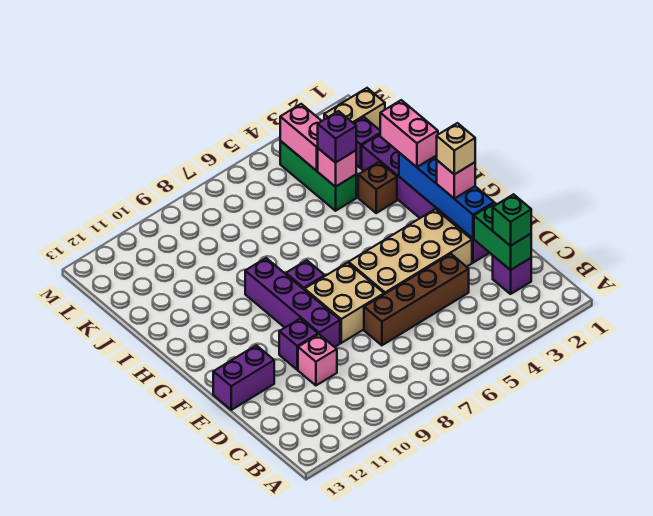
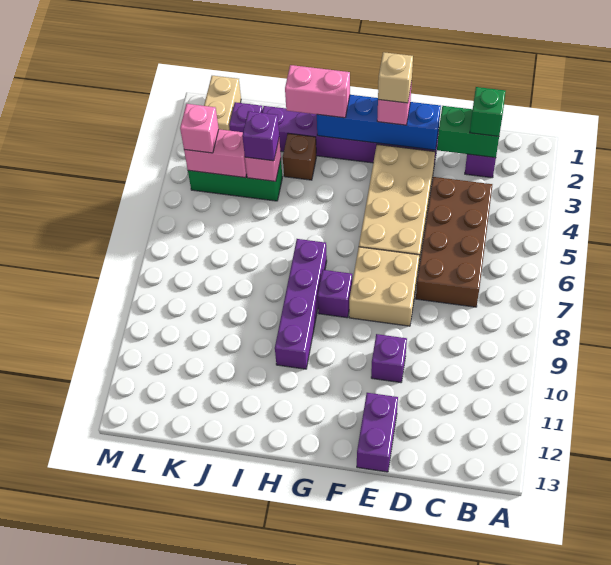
brown brick D4:D7 level 1 -> brown brick C4:D7 level 1
pink brick D10 level 1 -> pink brick L4 level 3
purple brick E9:H9 level 1 -> purple brick H7:H10 level 1

